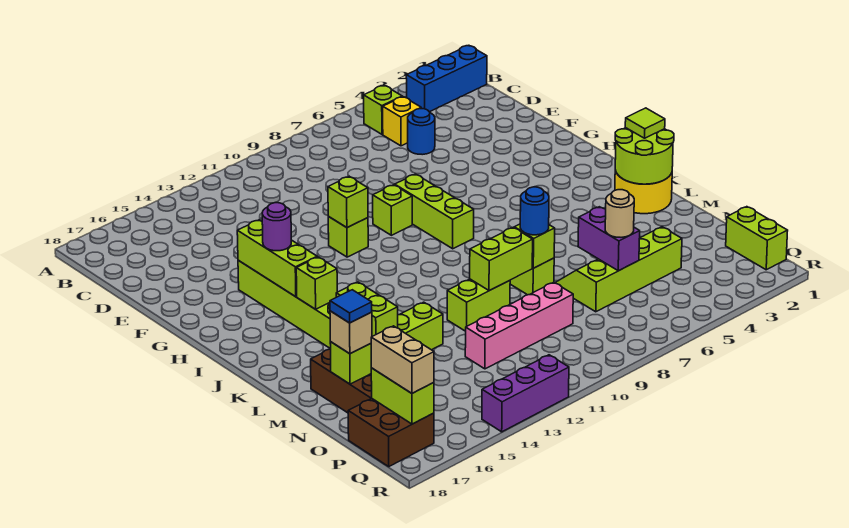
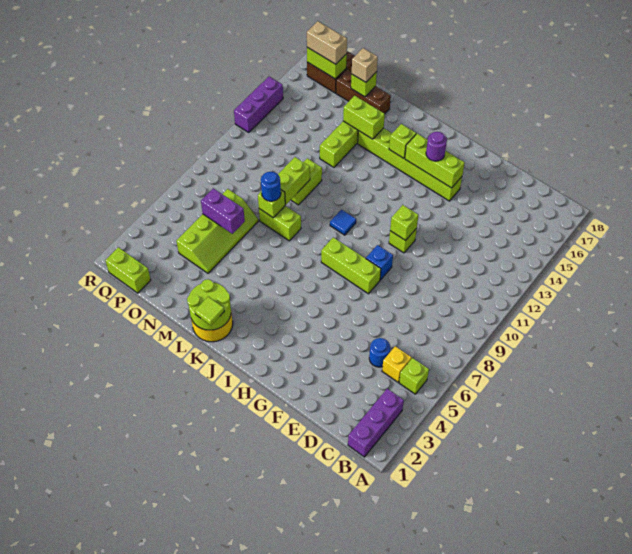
blue brick B1:B3 level 1 -> purple brick B1:B3 level 1
lime brick G9 level 1 -> blue brick G9 level 1
blue tile N17 level 4 -> blue tile J10 level 1
tan round brick O6 level 3 -> none
pink brick O9:O12 level 1 -> none

